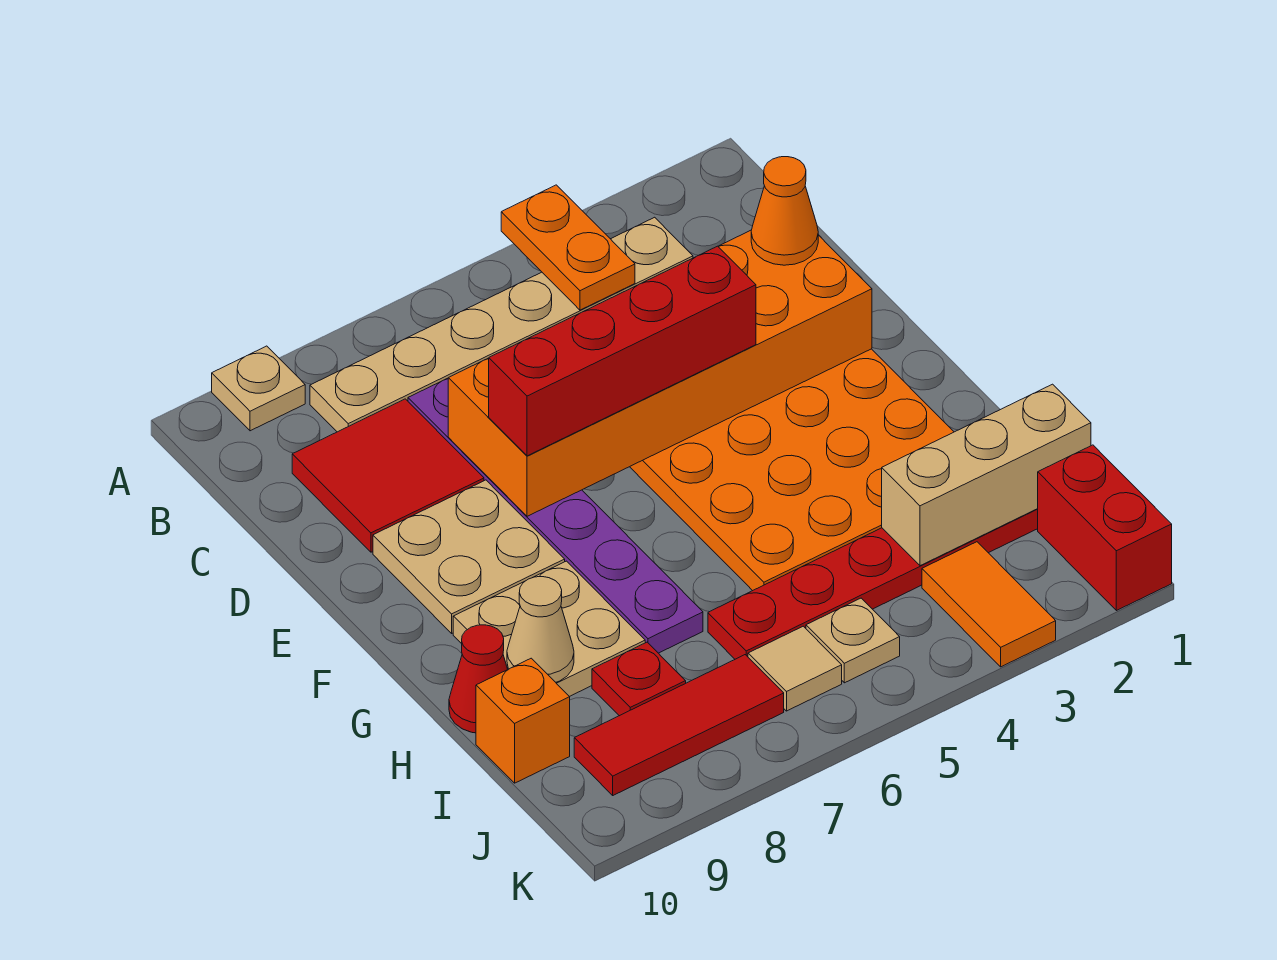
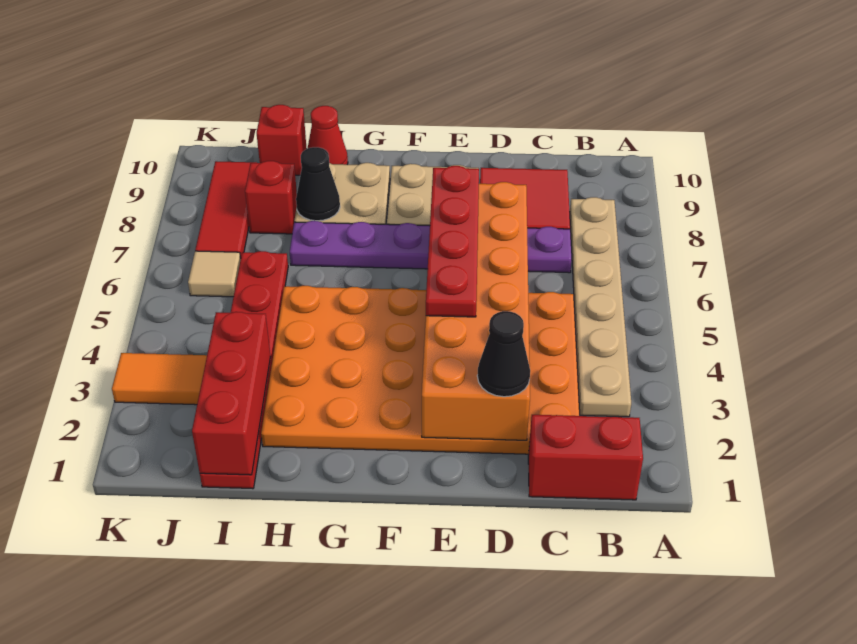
orange plate A4:B4 level 2 -> none
tan plate A9 level 1 -> none
orange cone D2 level 3 -> black cone D2 level 3
red brick E4:E7 level 3 -> red plate E4:E7 level 3
none -> black cone H8 level 2
tan cone H9 level 2 -> none
tan brick I1:I3 level 2 -> red brick I1:I3 level 2
red plate I8 level 1 -> red brick I8 level 1
orange brick I10 level 1 -> red brick I10 level 1
red brick J1:K1 level 1 -> red brick B1:C1 level 1
tan plate J5 level 1 -> none

